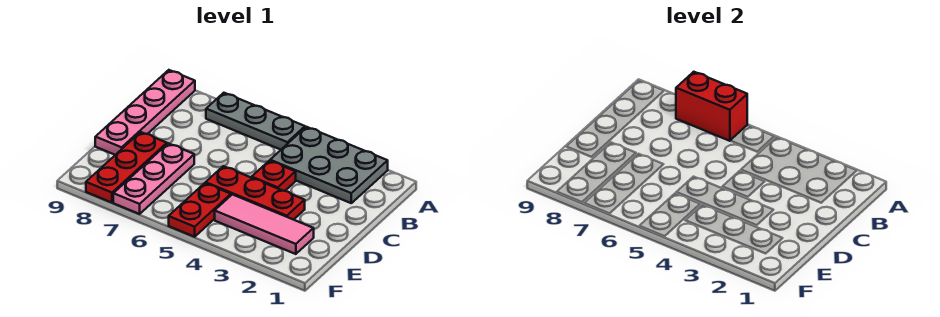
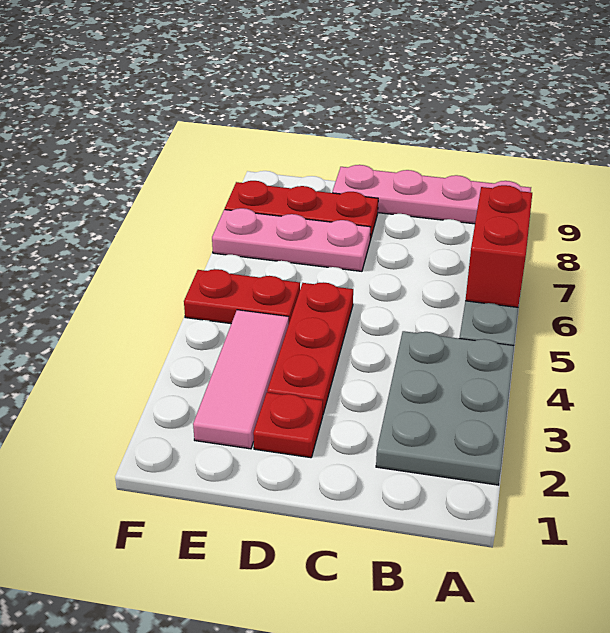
red plate C4 level 1 -> red plate D2 level 1

